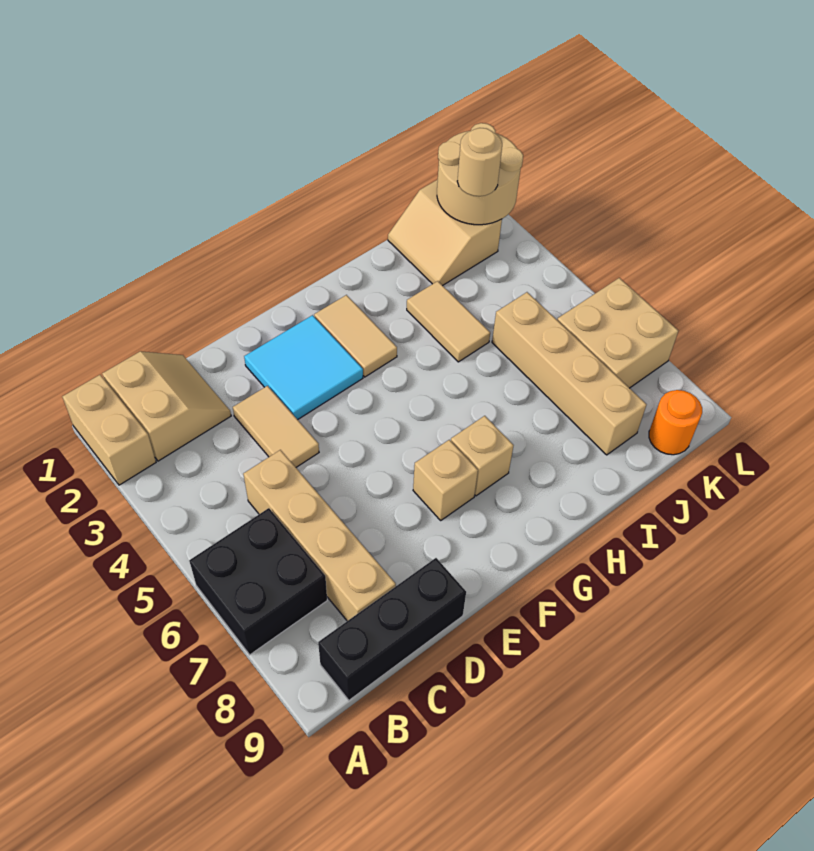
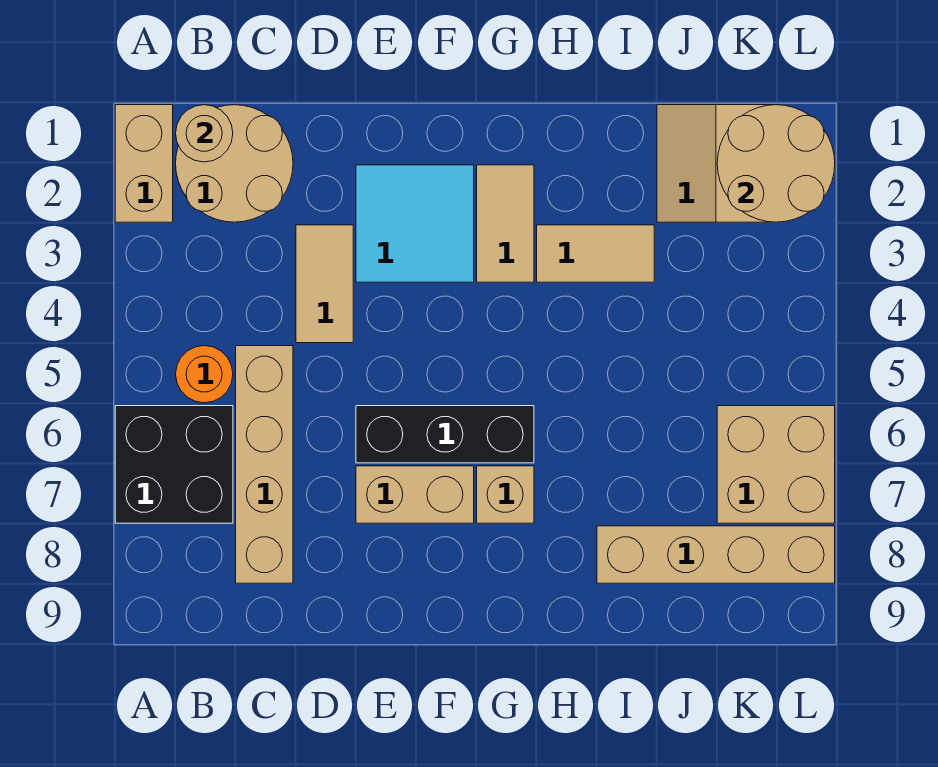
tan slope B1:C2 level 1 top B -> tan round brick B1:C2 level 1
black brick B9:D9 level 1 -> black brick E6:G6 level 1
tan brick F7 level 1 -> tan brick E7:F7 level 1
tan tile I3:I4 level 1 -> tan tile H3:I3 level 1
tan brick J5:J8 level 1 -> tan brick I8:L8 level 1
tan round brick K2 level 3 -> tan round brick B1 level 2
orange round brick K9 level 1 -> orange round brick B5 level 1

